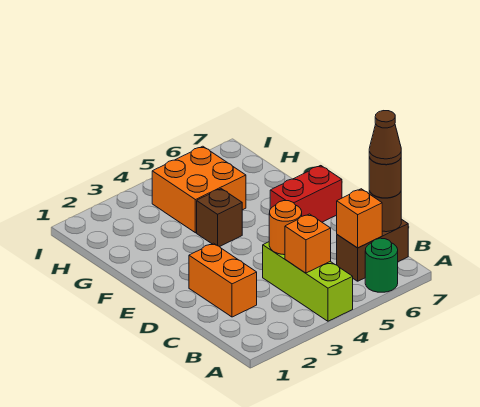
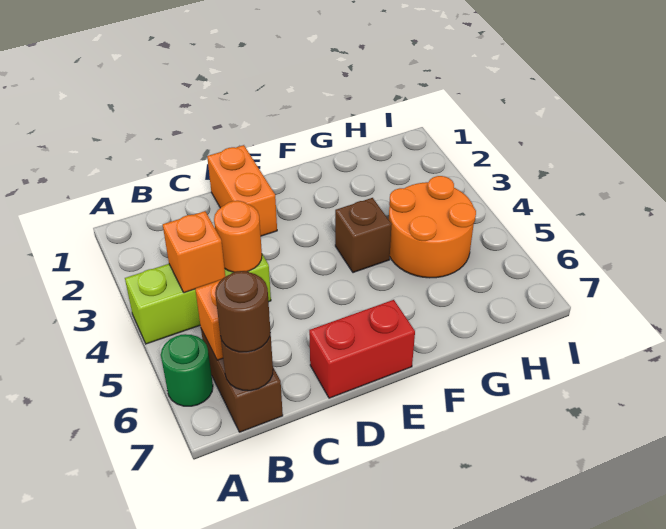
brown cone B7 level 4 -> none
orange brick C2:D2 level 1 -> orange brick D1:D2 level 1
red brick E6:E7 level 1 -> red brick D7:E7 level 1
orange brick G4:H5 level 1 -> orange round brick G4:H5 level 1

